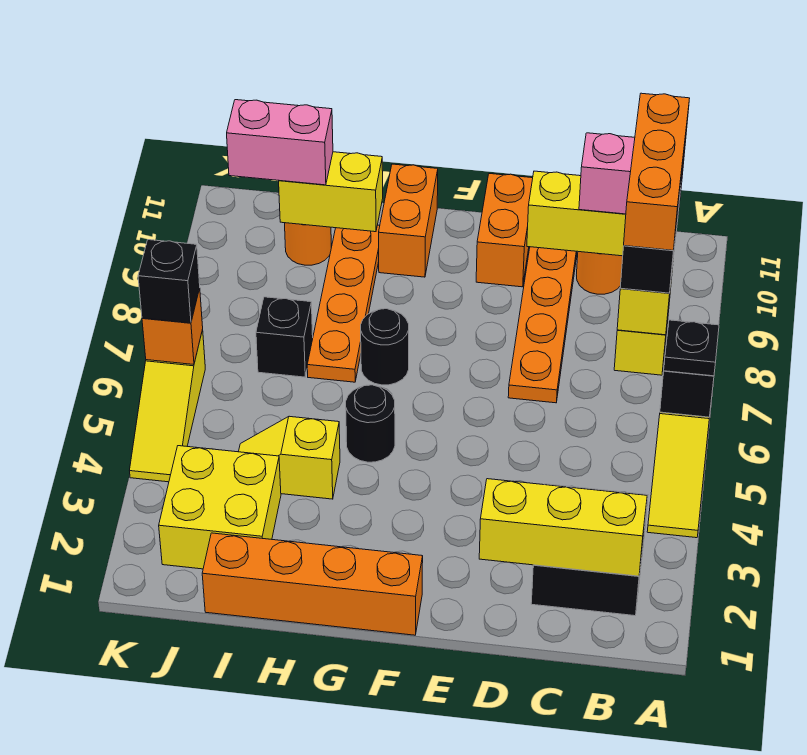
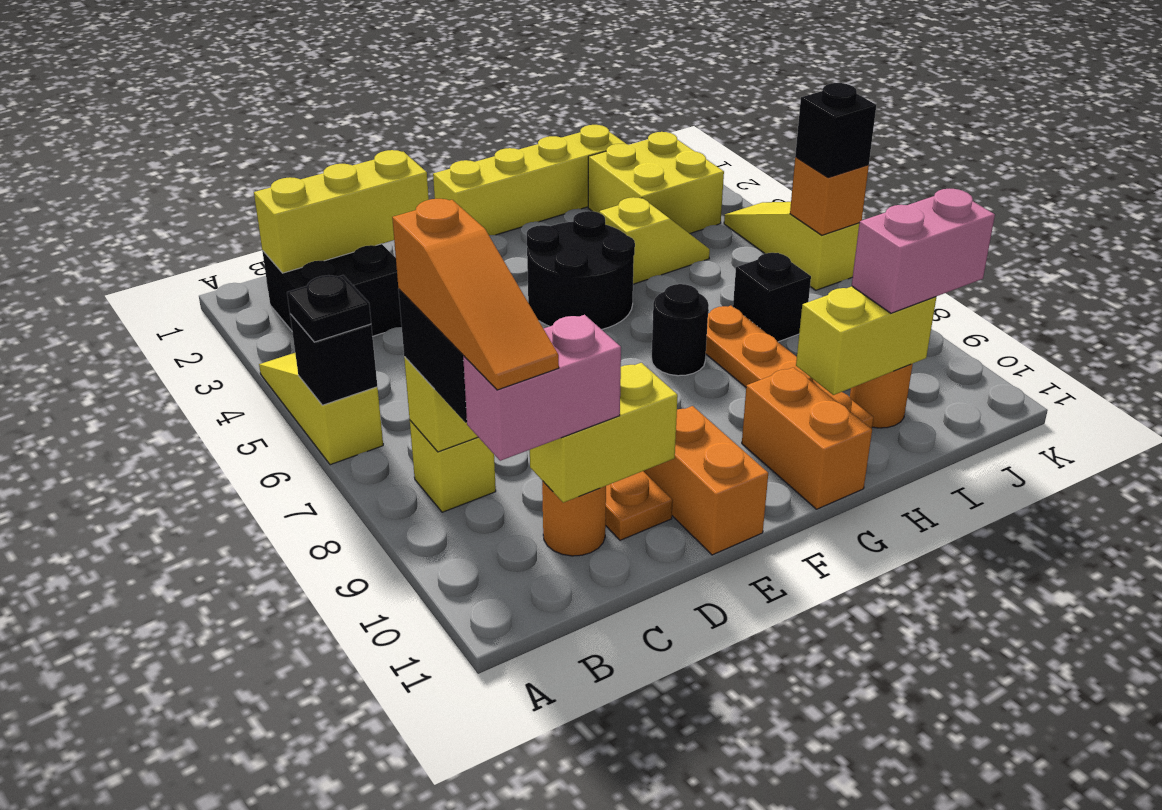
orange brick B8:B10 level 4 -> orange slope B8:B10 level 4 top 8
orange brick F1:I1 level 1 -> yellow brick F1:I1 level 1
black round brick G5 level 1 -> black round brick F4:G5 level 1

